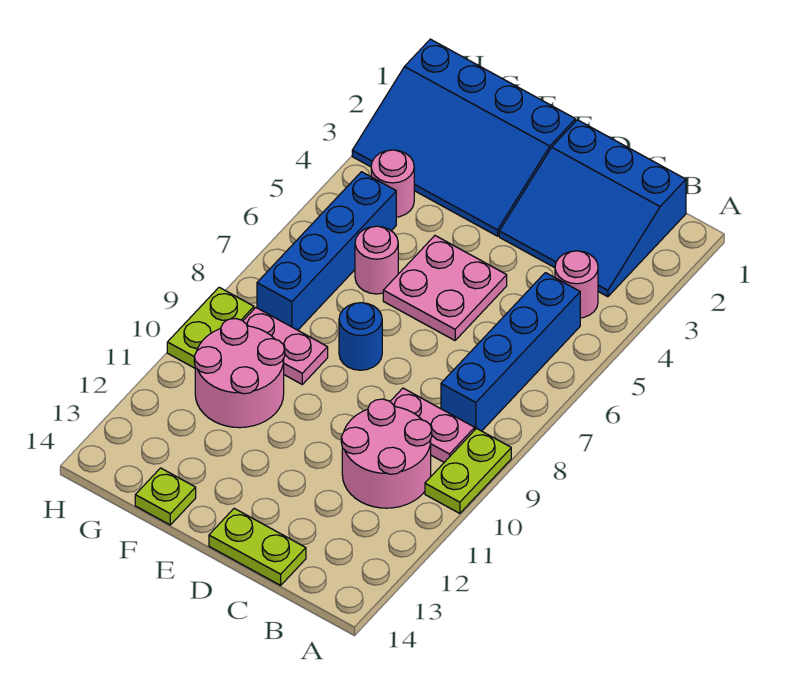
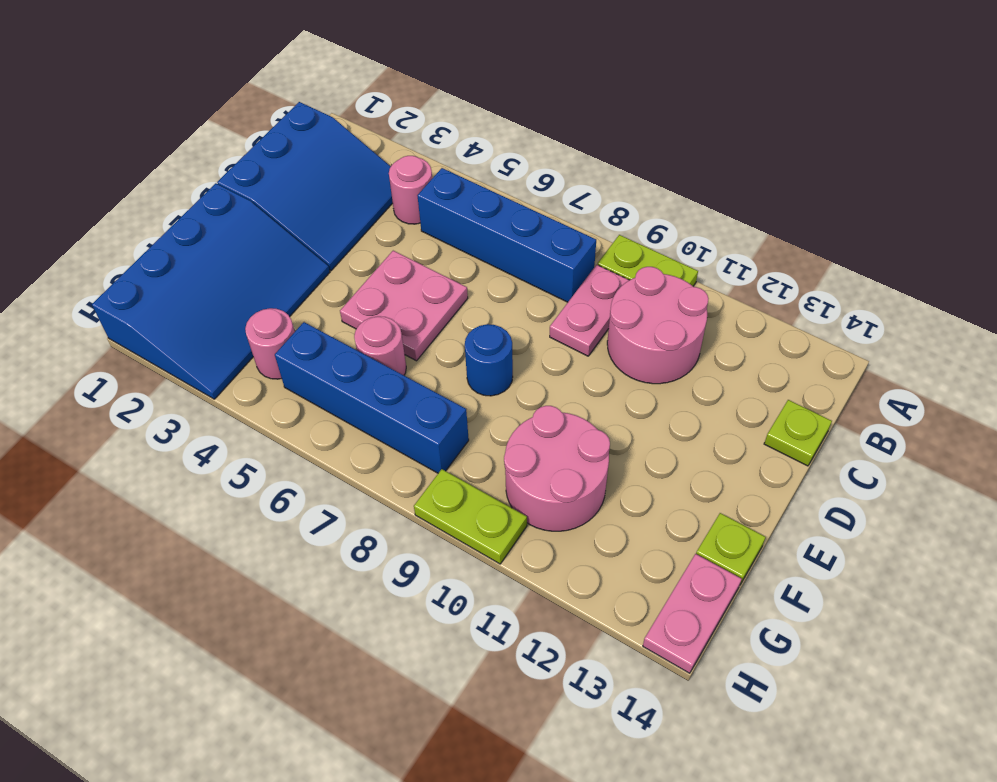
lime plate C14:D14 level 1 -> lime plate C14 level 1
pink plate F9:G9 level 1 -> pink plate G14:H14 level 1

